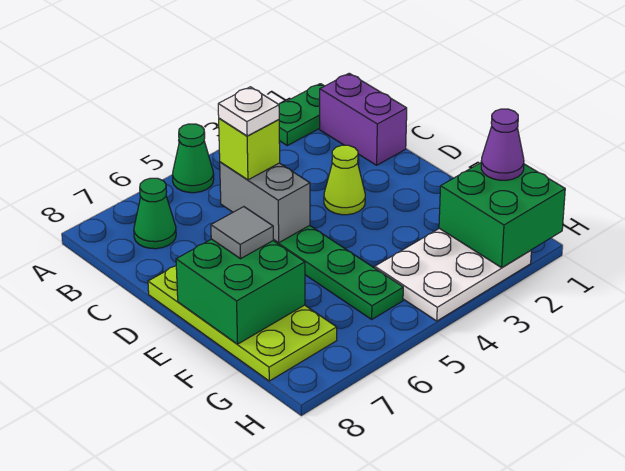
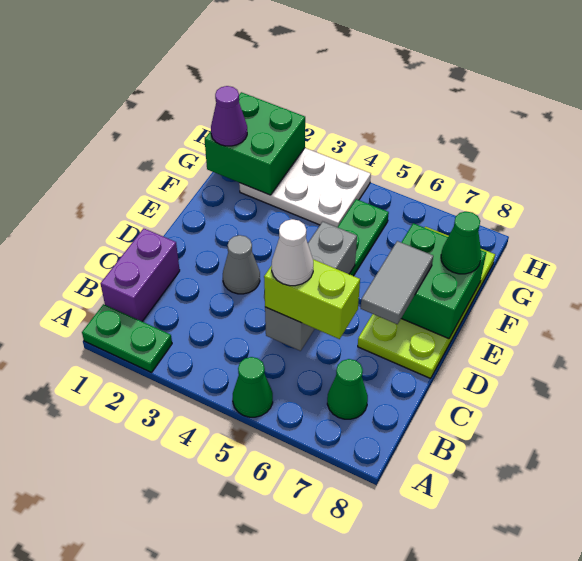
grey brick C5:D5 level 2 -> grey brick C5:E5 level 2
lime brick C5 level 3 -> lime brick C5:C6 level 3
white plate C5 level 4 -> white cone C5 level 4
lime cone D3 level 1 -> grey cone D3 level 1
grey tile E7 level 3 -> grey tile D7:E7 level 3
none -> green cone F8 level 3

